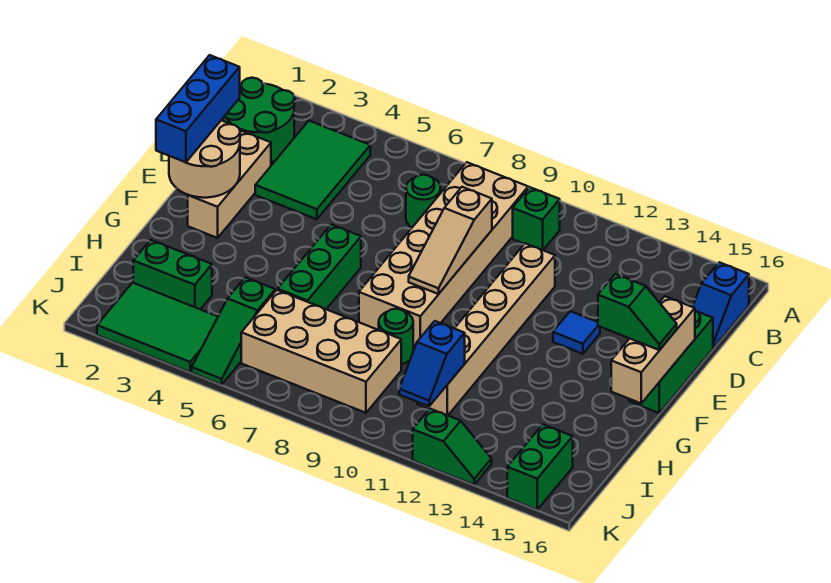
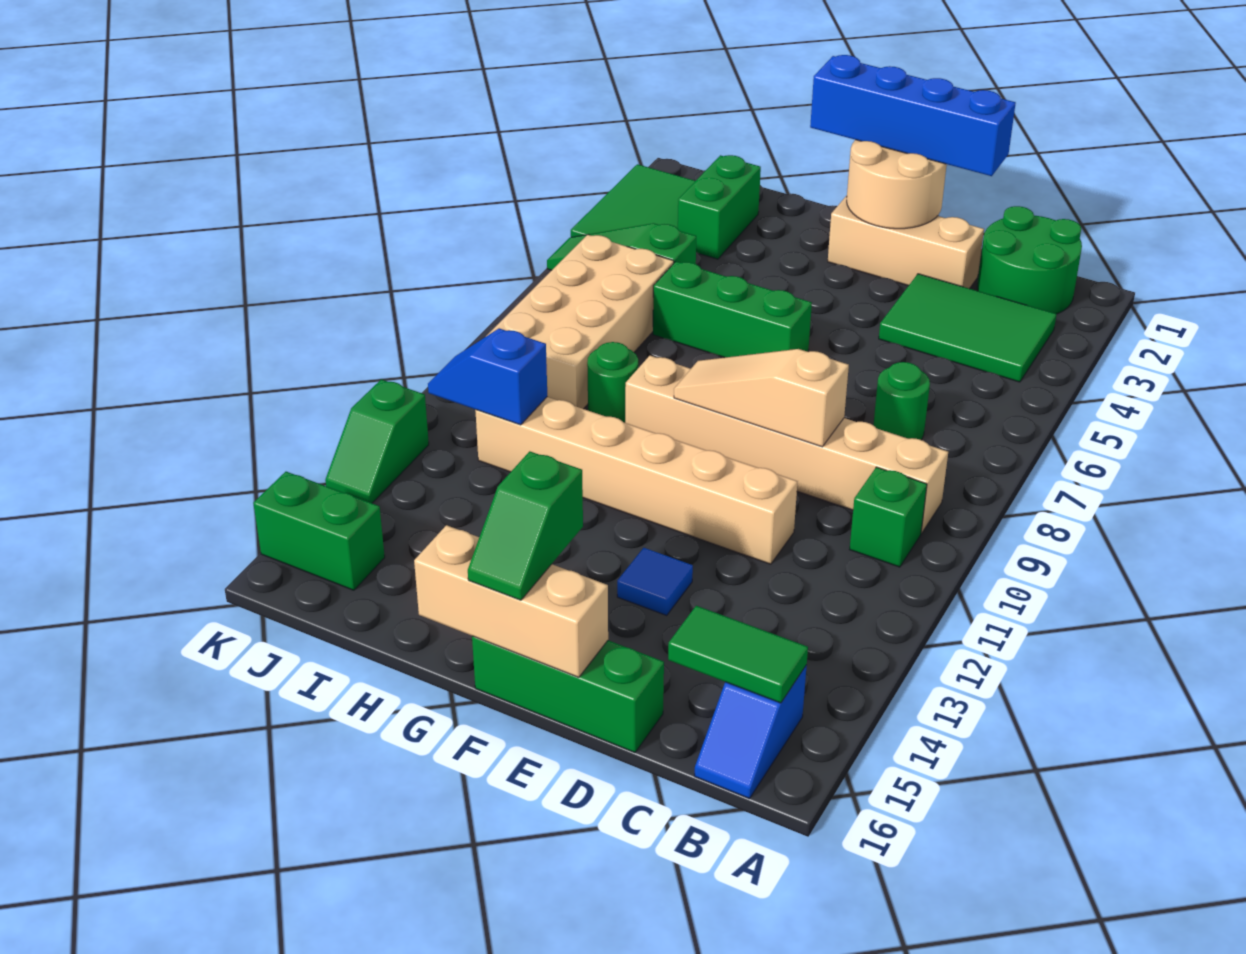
tan brick B8:G9 level 1 -> tan brick B9:G9 level 1
none -> green tile B15:C15 level 2
blue slope B16:C16 level 1 top B -> blue slope B15:B16 level 1 top 15
blue brick D1:F1 level 3 -> blue brick D1:G1 level 3

